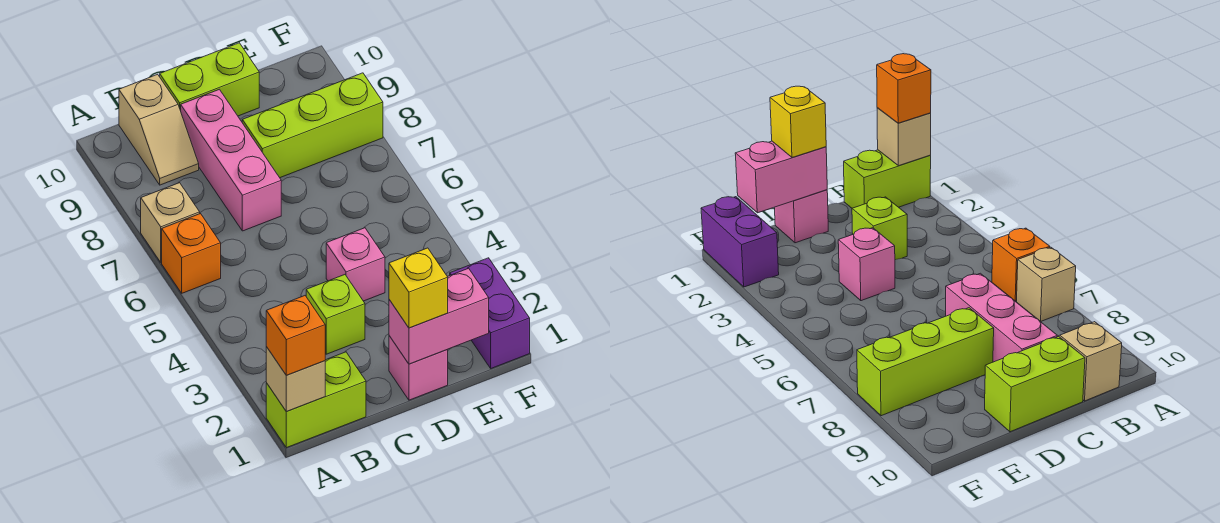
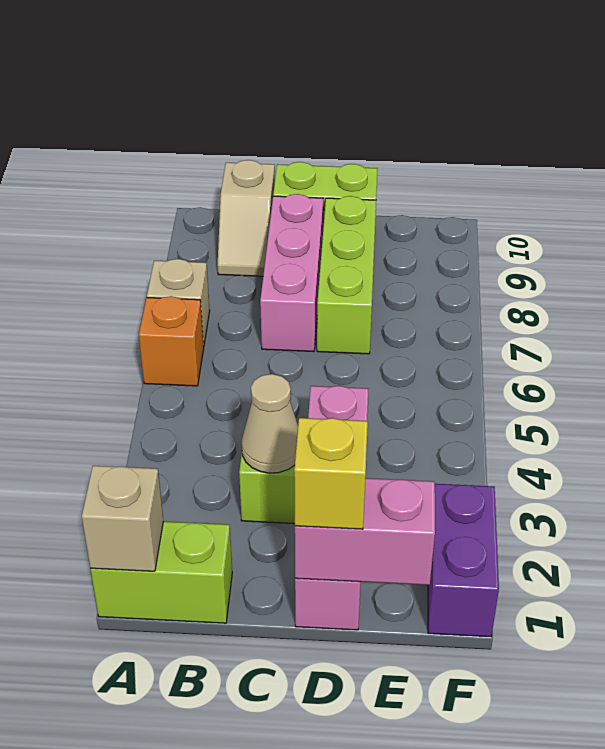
orange brick A1 level 3 -> none
none -> tan cone C3 level 2
lime brick D8:F8 level 1 -> lime brick D7:D9 level 1

